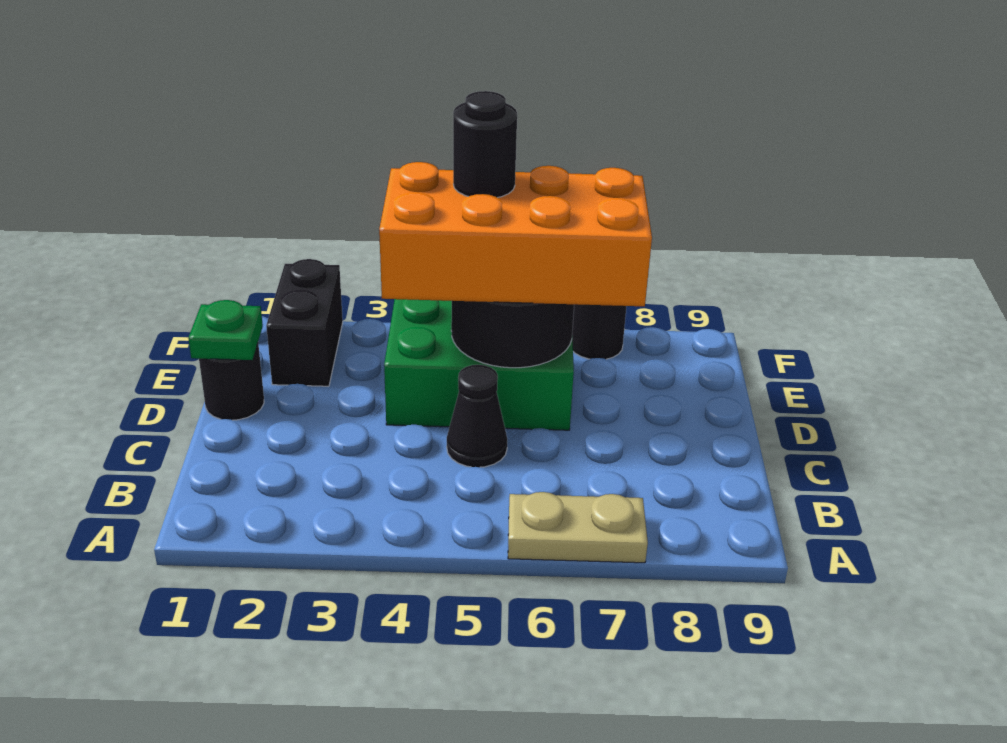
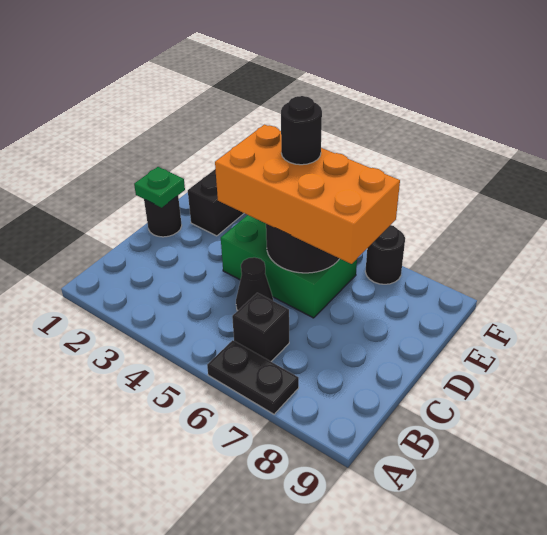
tan plate A6:A7 level 1 -> black plate A6:A7 level 1
none -> black brick B6 level 1

